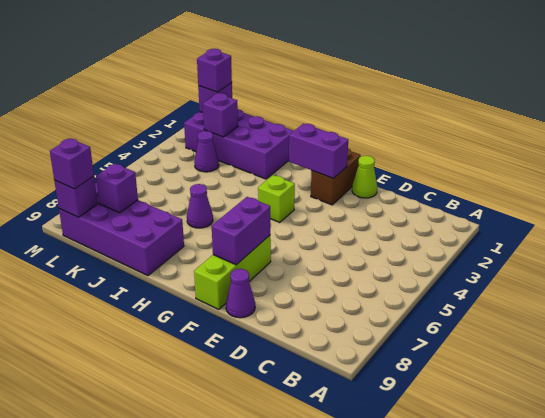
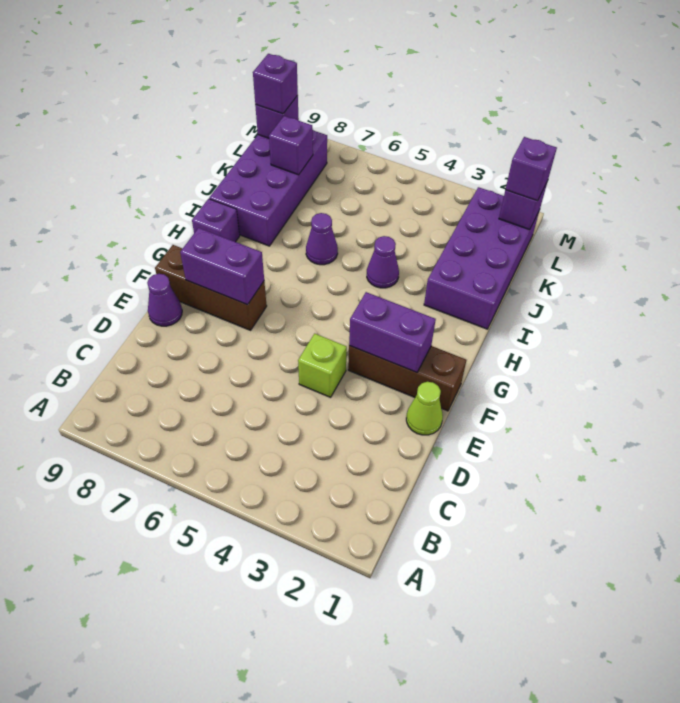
brown brick F1:F2 level 1 -> brown brick F1:F3 level 1
purple brick F2:G2 level 2 -> purple brick F2:F3 level 2
lime brick F7:F9 level 1 -> brown brick F7:F9 level 1
lime brick G4 level 1 -> lime brick E4 level 1
purple brick K2 level 2 -> purple brick H9 level 1
purple cone K3 level 1 -> purple cone I4 level 1

